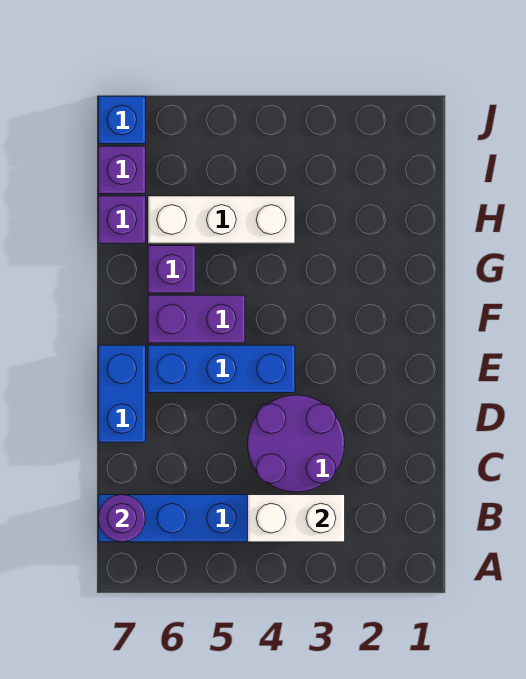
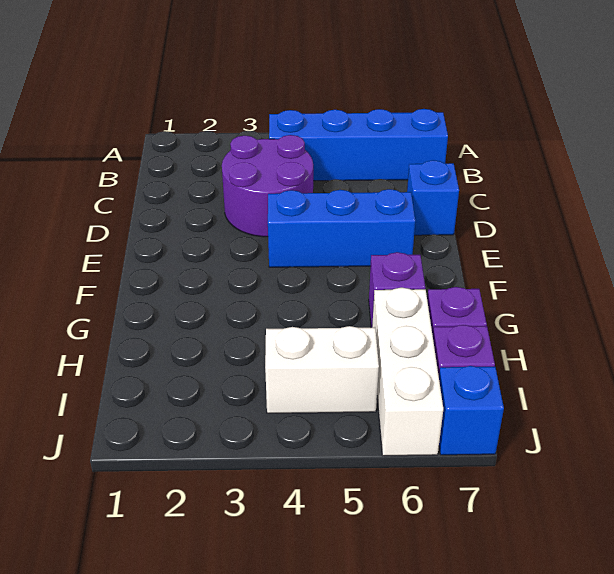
white brick B3:B4 level 2 -> white brick I4:I5 level 1
purple round brick B7 level 2 -> none
blue brick D7:E7 level 1 -> blue brick D7 level 1
purple brick F5:F6 level 1 -> none
white brick H4:H6 level 1 -> white brick H6:J6 level 1

